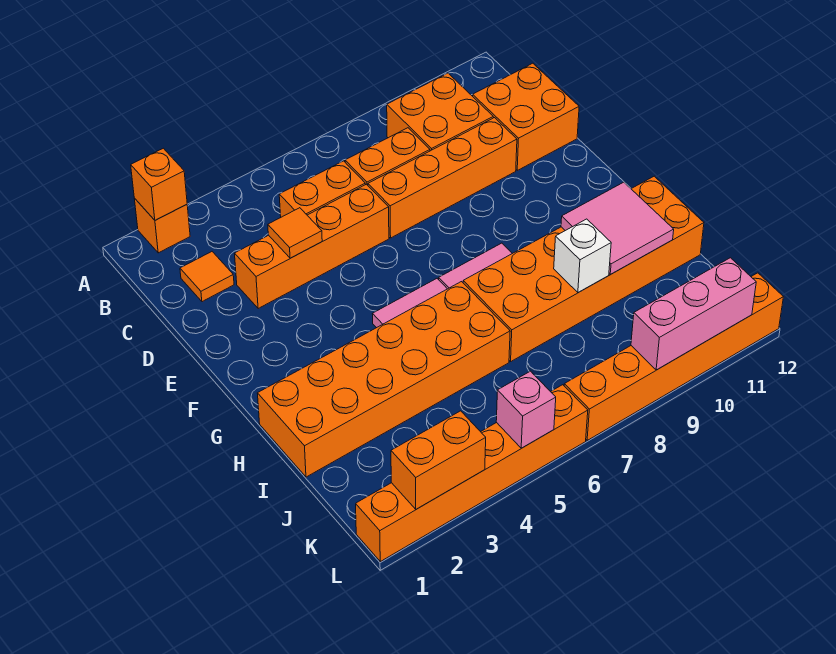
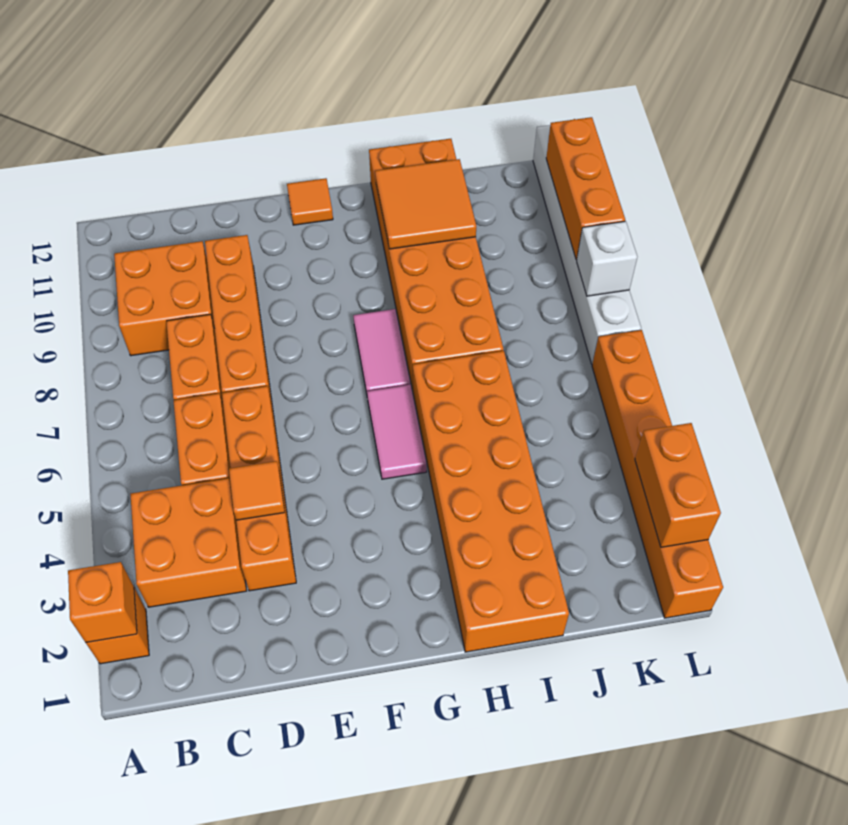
orange tile C2 level 1 -> orange tile F12 level 1
orange brick C11:D12 level 1 -> orange brick B3:C4 level 1
pink tile H10:I11 level 2 -> orange tile H10:I11 level 2
white brick I9 level 2 -> white brick L8 level 2
pink brick L5 level 2 -> none
orange brick L7:L12 level 1 -> white brick L7:L12 level 1
pink brick L9:L11 level 2 -> orange brick L9:L11 level 2

